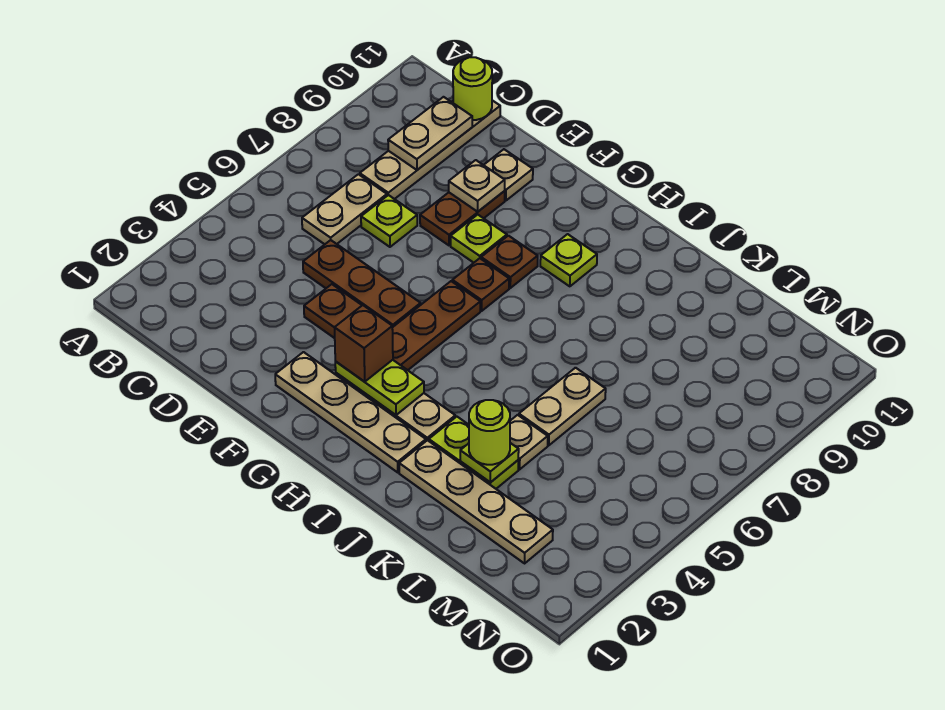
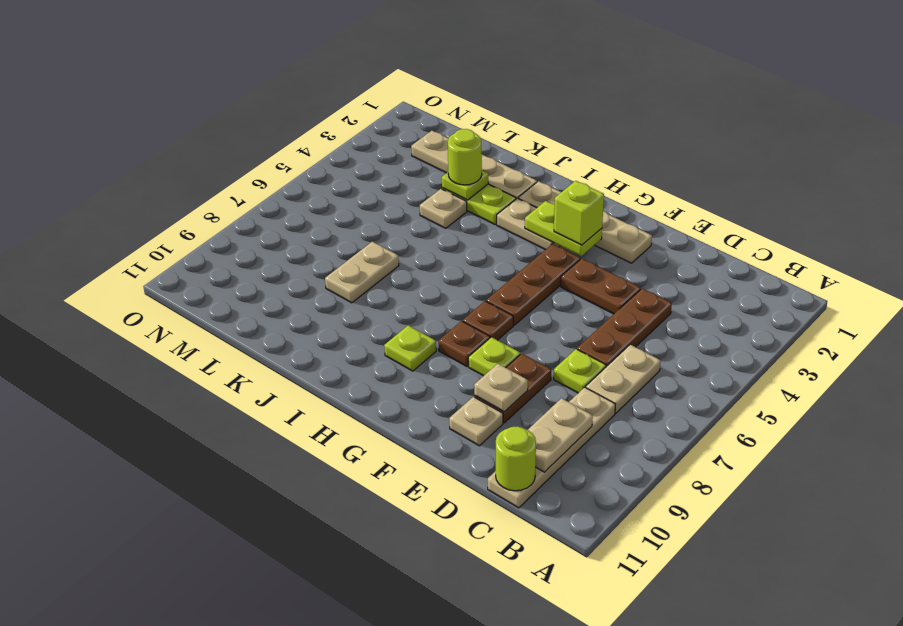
brown plate D5:F5 level 1 -> brown plate D4:D6 level 1
brown brick G3 level 3 -> lime brick G3 level 3
tan plate K5:K6 level 1 -> tan plate K7:K8 level 1

